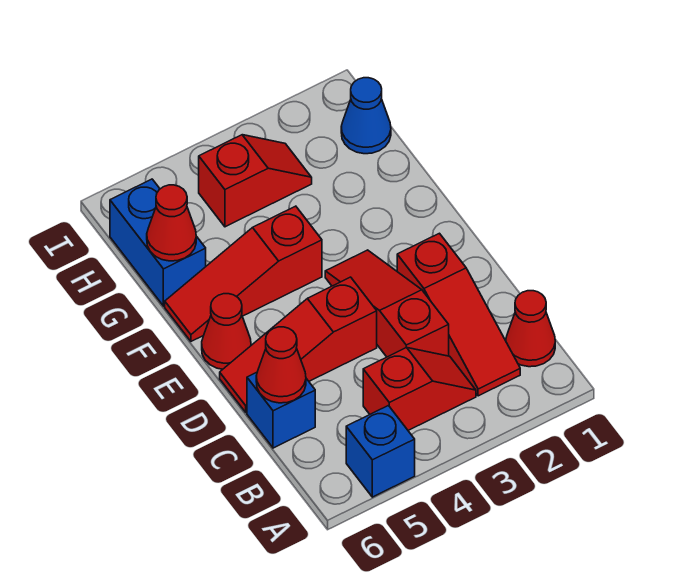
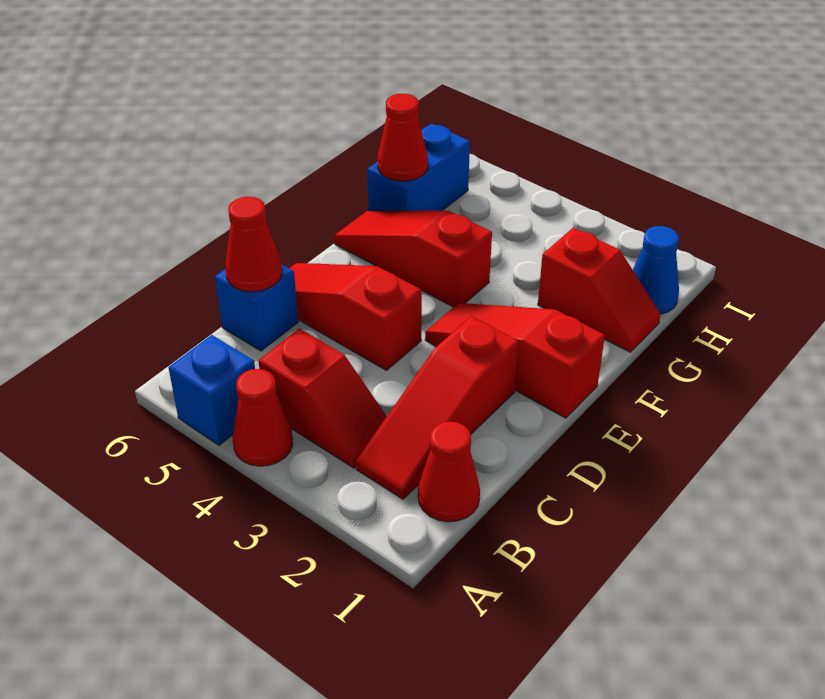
red slope C3:E3 level 1 top C -> red slope E1:E3 level 1 top 1
red cone E6 level 1 -> red cone A4 level 1
red slope H3:H4 level 1 top 4 -> red slope G1:G2 level 1 top 2

